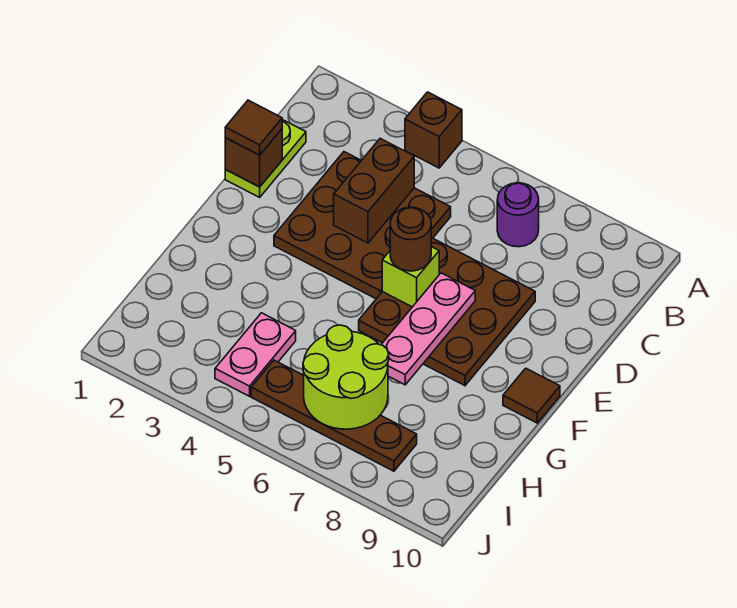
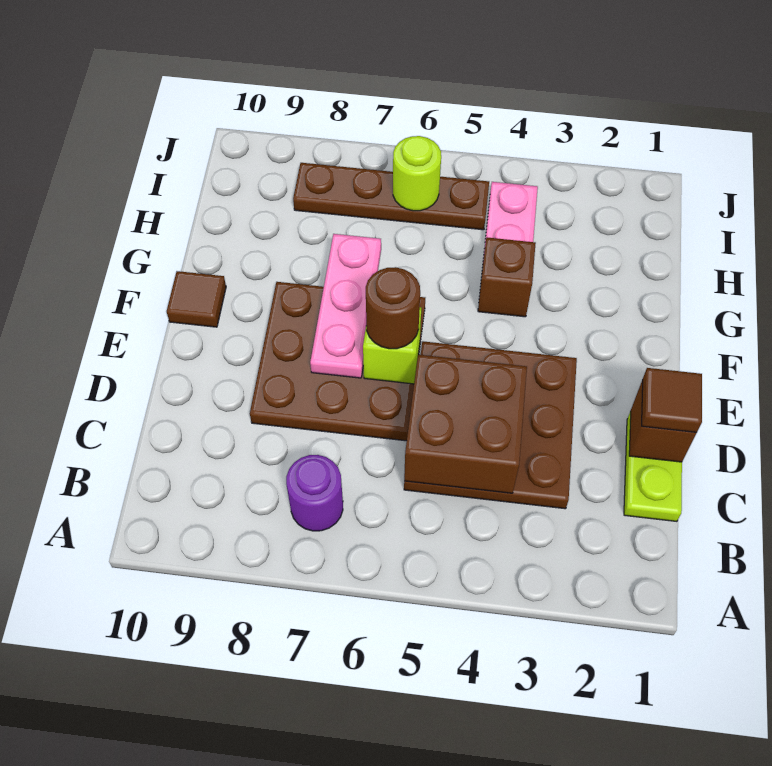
brown brick A4 level 1 -> brown brick G4 level 1
brown brick C4:D4 level 2 -> brown brick C4:D5 level 2
lime round brick H6:I7 level 2 -> lime round brick I6 level 2

